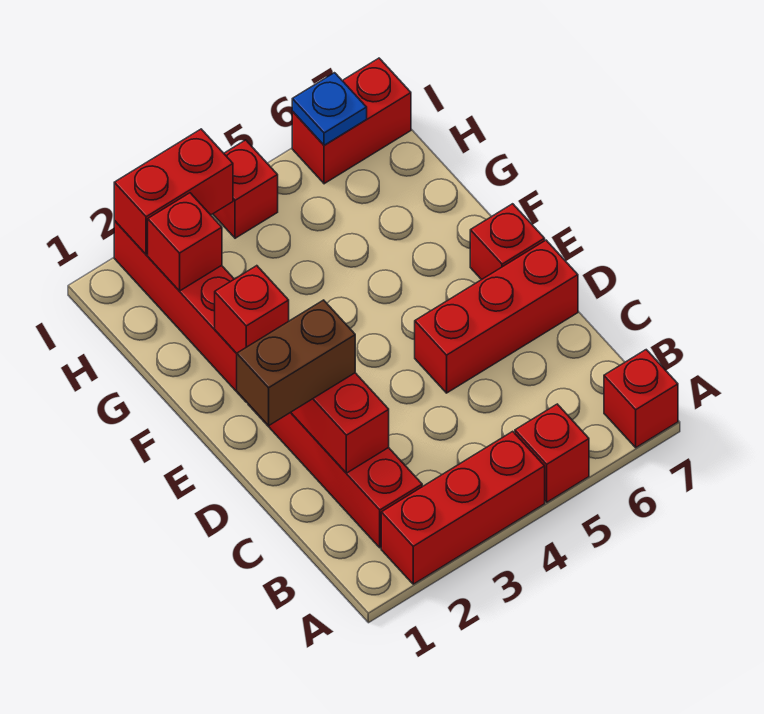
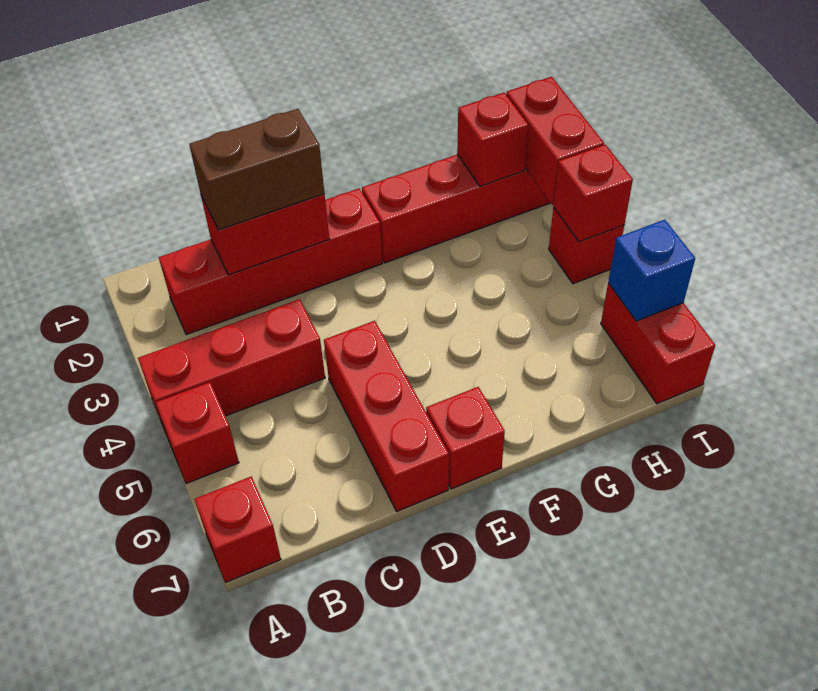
red brick A2:A4 level 1 -> red brick A4:C4 level 1
brown brick D1:D2 level 3 -> brown brick C2:D2 level 3
red brick F2 level 2 -> red brick I4 level 2
blue plate I6 level 2 -> blue brick I6 level 2

